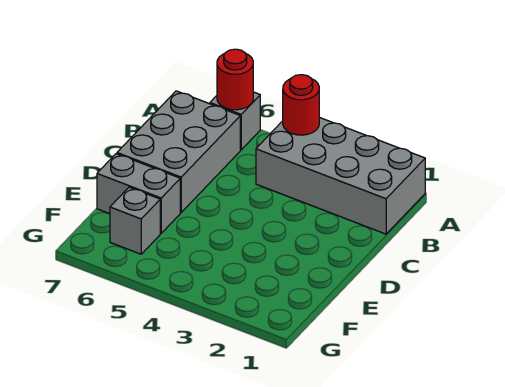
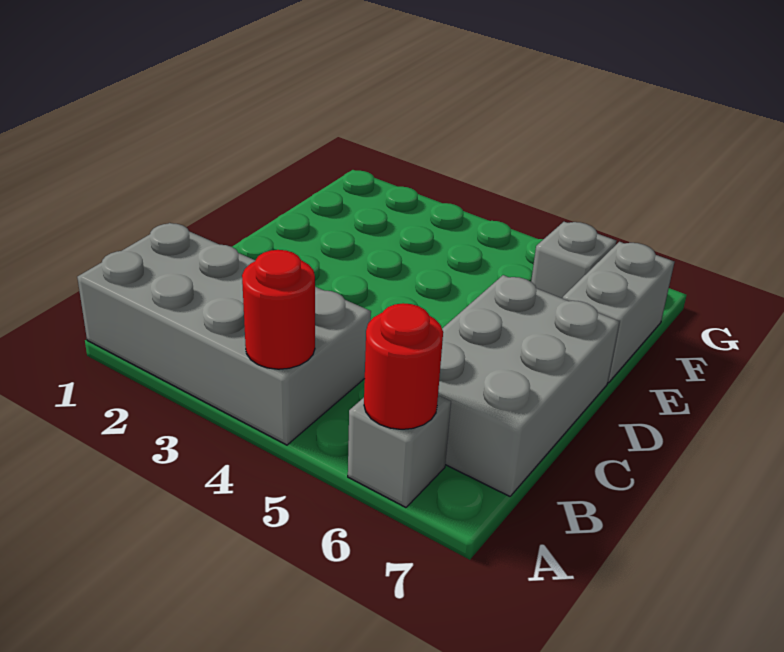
grey brick E6:E7 level 1 -> grey brick E7:F7 level 1

